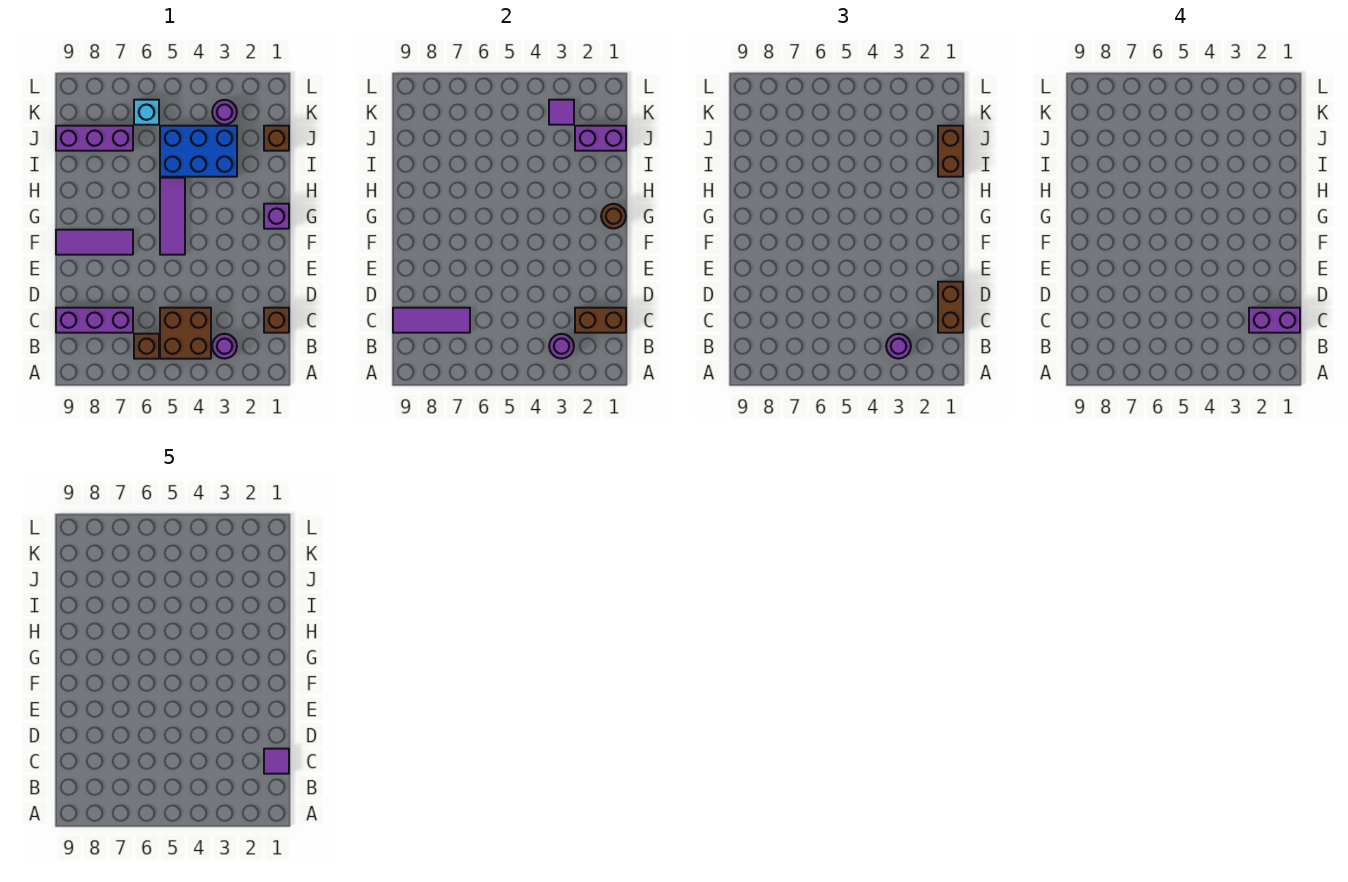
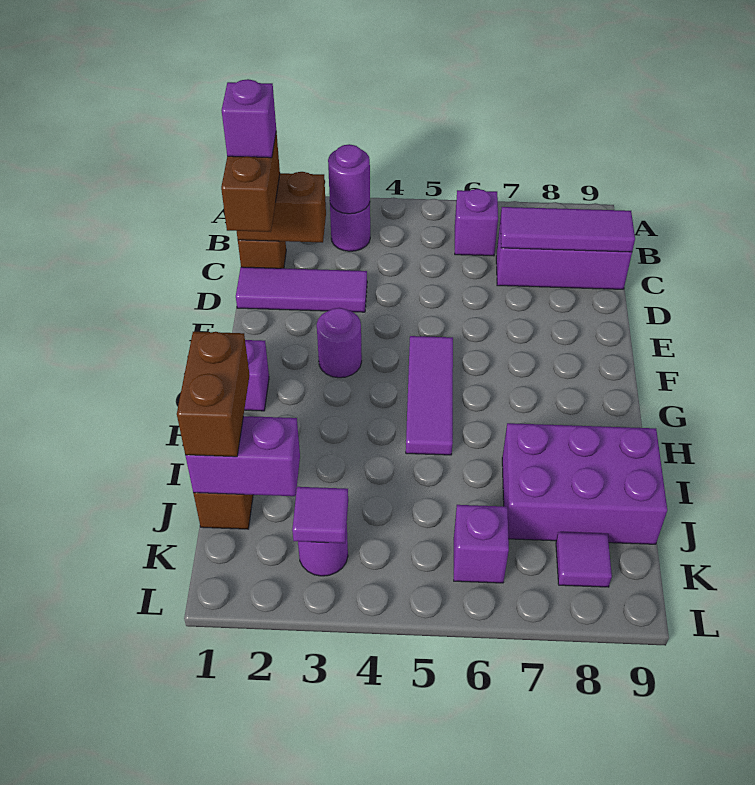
purple round brick B3 level 3 -> purple round brick F3 level 1
brown brick B4:C5 level 1 -> none
brown brick B6 level 1 -> purple brick B6 level 1
purple brick C1:C2 level 4 -> purple brick C1 level 4
purple tile C1 level 5 -> purple tile K8 level 1
purple tile F7:F9 level 1 -> purple tile D1:D3 level 1
brown round brick G1 level 2 -> none
blue brick I3:J5 level 1 -> none
purple brick J7:J9 level 1 -> purple brick I7:J9 level 1
cyan brick K6 level 1 -> purple brick K6 level 1

